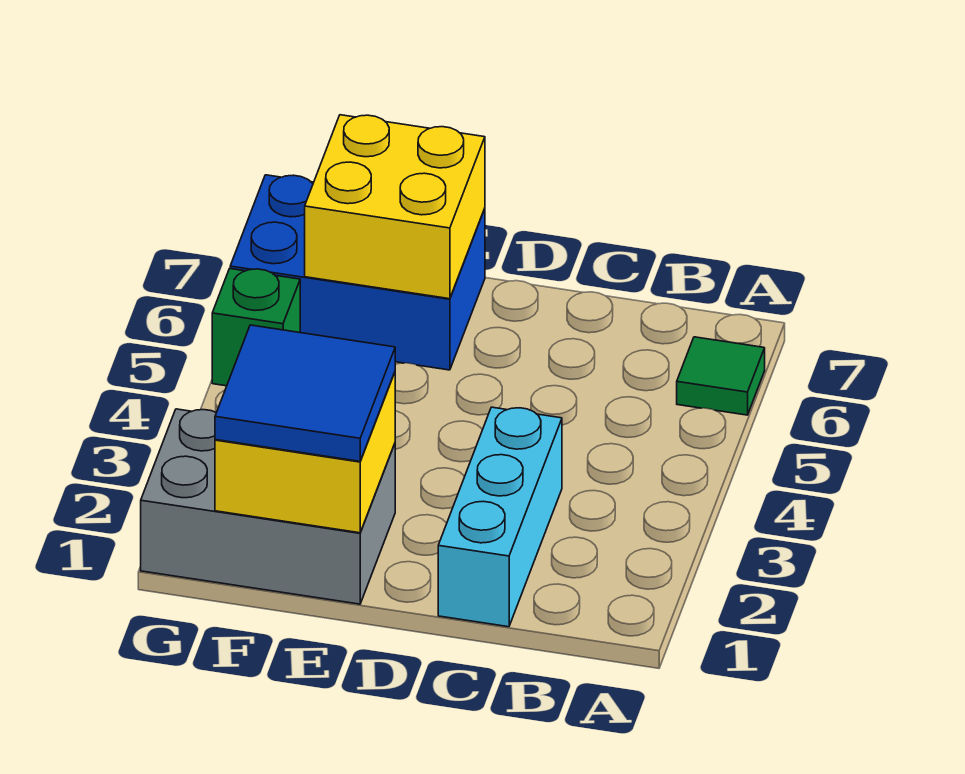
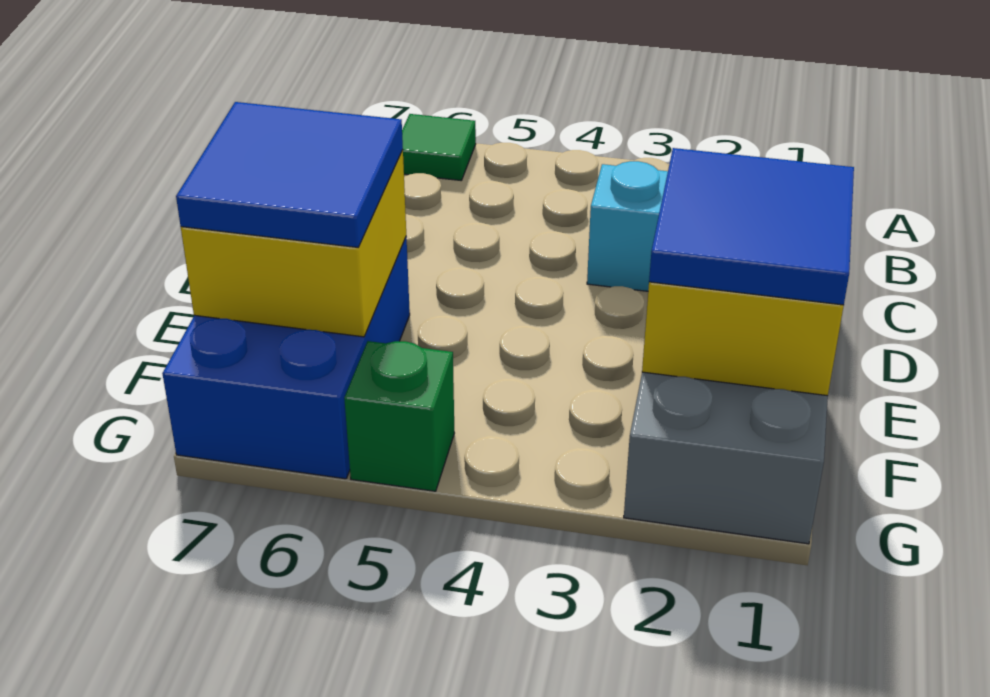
none -> blue tile E6:F7 level 3

